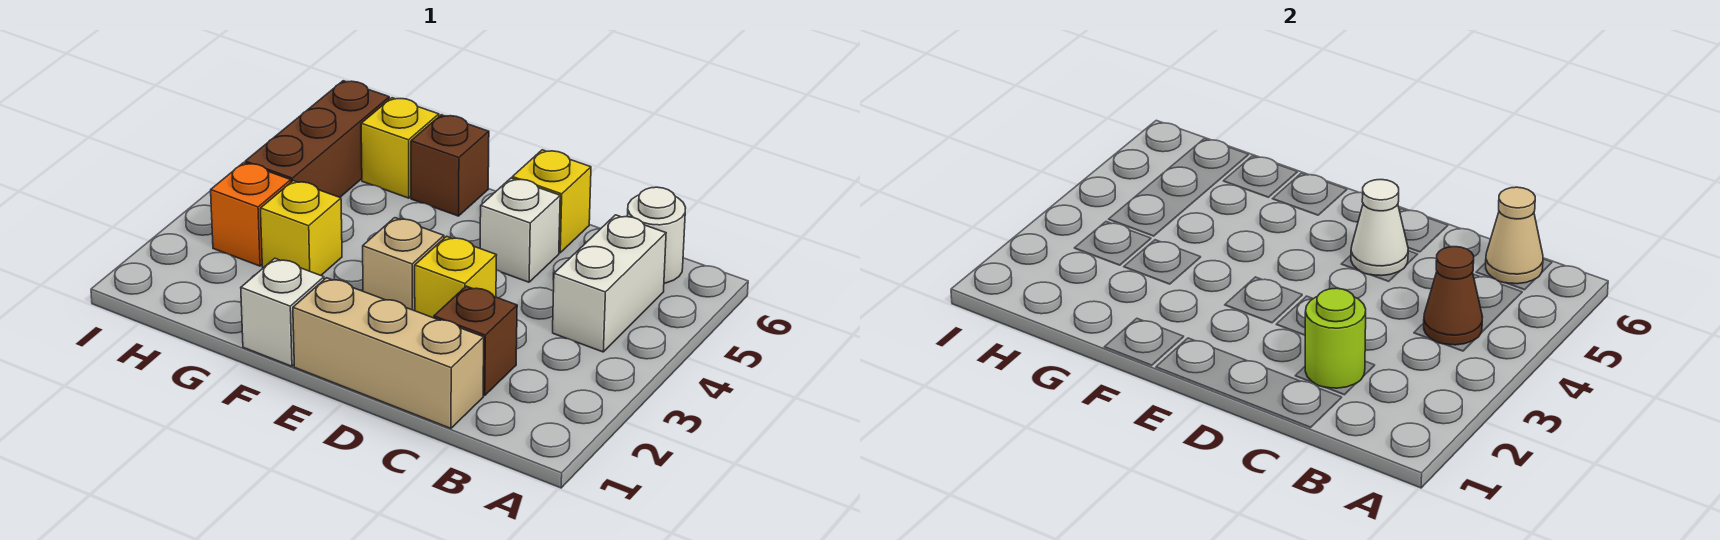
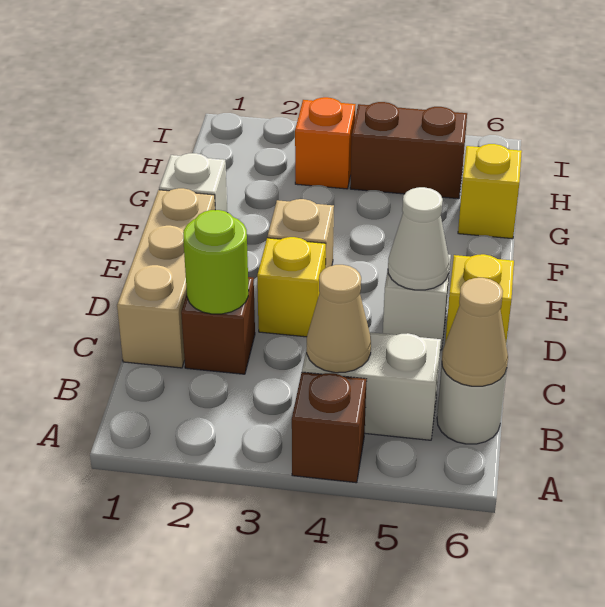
brown cone B4 level 2 -> tan cone B4 level 2
brown brick F6 level 1 -> brown brick A4 level 1
yellow brick G3 level 1 -> none
brown brick H4:H6 level 1 -> brown brick H4:H5 level 1

